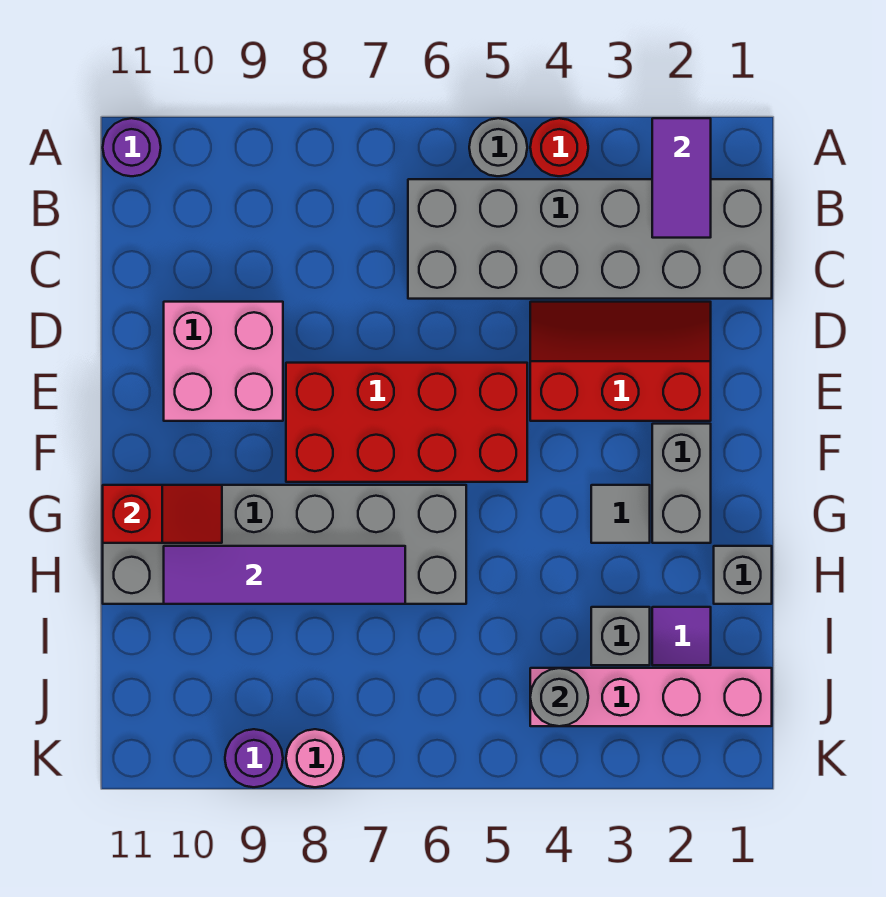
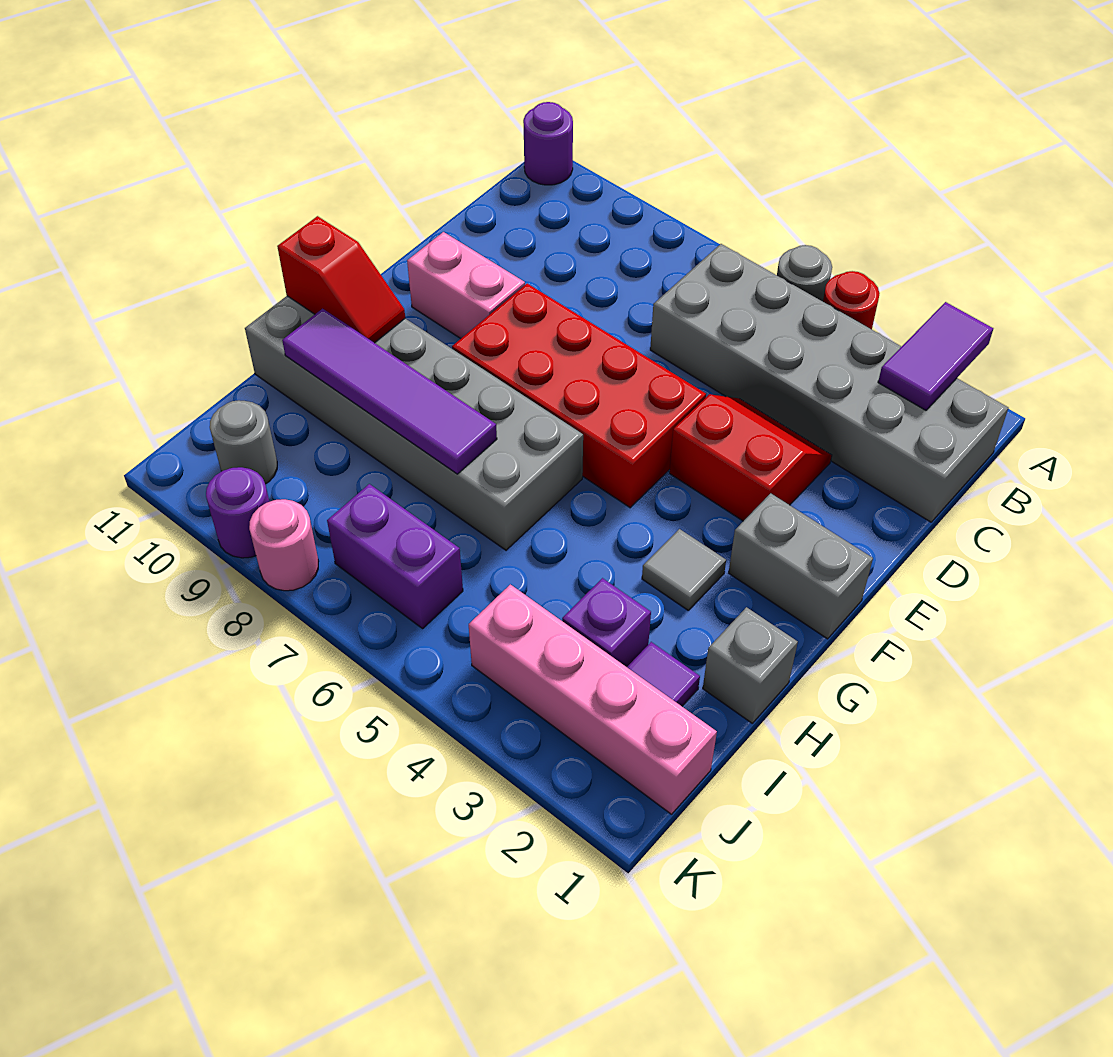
red slope D2:E4 level 1 top E -> red slope D3:E4 level 1 top E
pink brick D9:E10 level 1 -> pink brick E9:E10 level 1
grey brick F2:G2 level 1 -> grey brick F1:F2 level 1
grey brick I3 level 1 -> purple brick I3 level 1
grey round brick J4 level 2 -> grey round brick J10 level 1
none -> purple brick J6:J7 level 1

